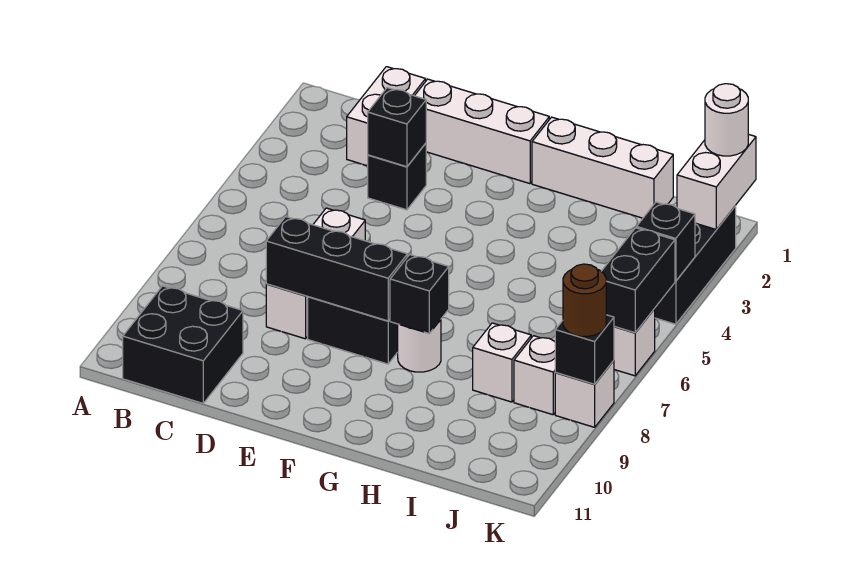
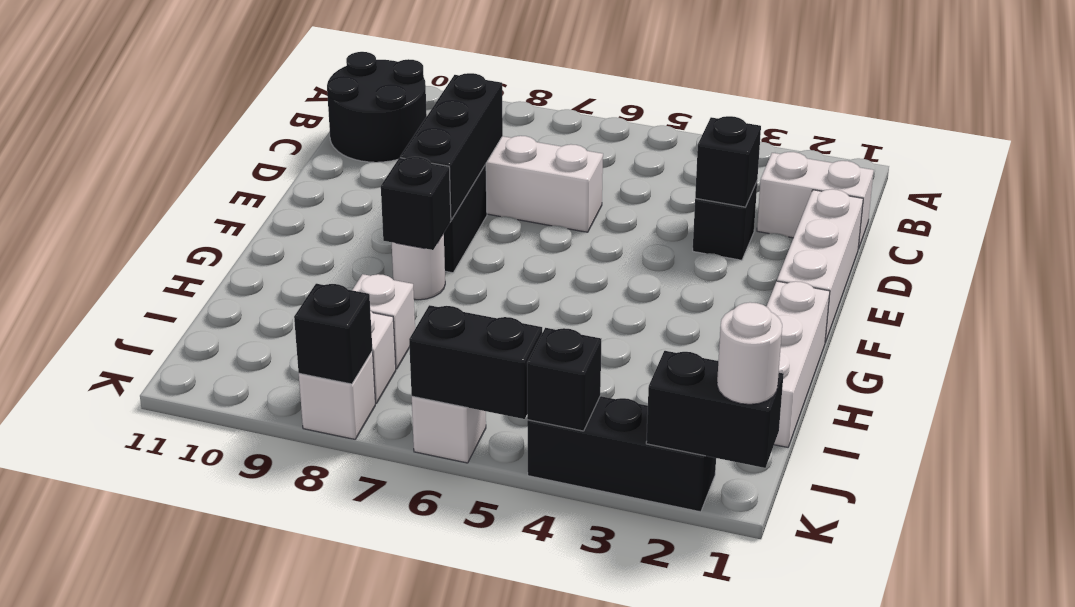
black brick B10:C11 level 1 -> black round brick B10:C11 level 1
white brick K1:K2 level 2 -> black brick K1:K2 level 2
brown round brick K8 level 3 -> none

